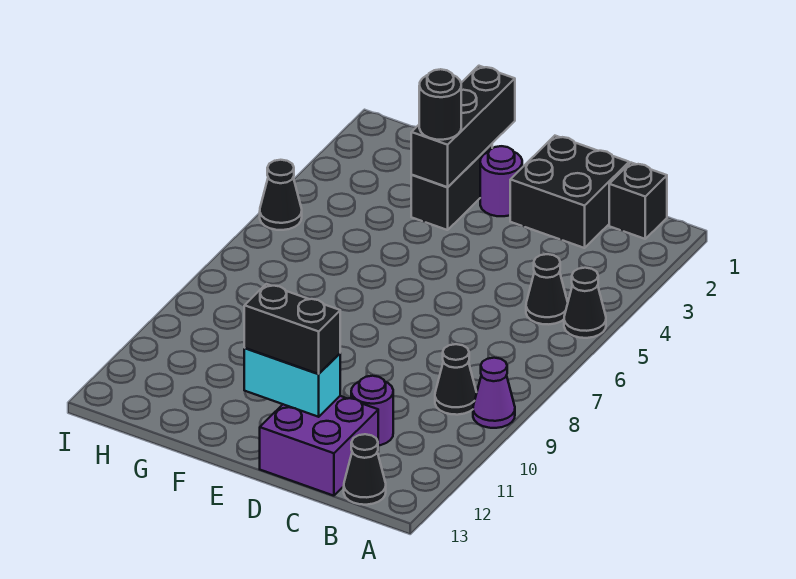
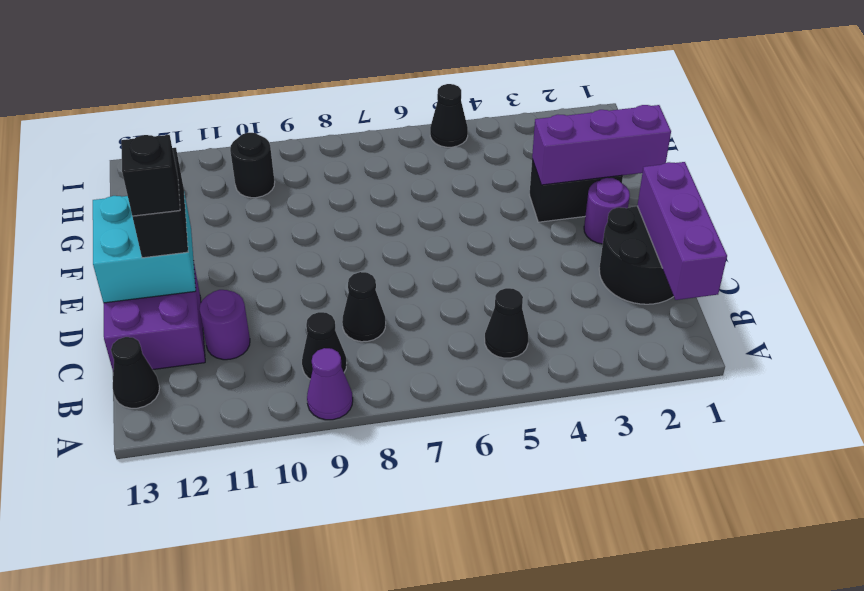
black cone A5 level 1 -> black cone C8 level 1
black brick B1 level 1 -> black brick D12 level 4
none -> purple brick B1:D1 level 2
black brick C1:D2 level 1 -> black round brick C1:D2 level 1
cyan brick D12:E12 level 2 -> cyan brick D12:E13 level 2
black brick F1:F3 level 2 -> purple brick F1:F3 level 2
black round brick F3 level 3 -> black round brick H10 level 1

